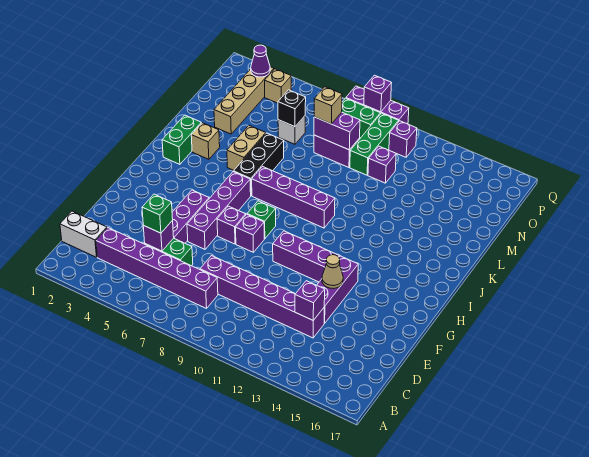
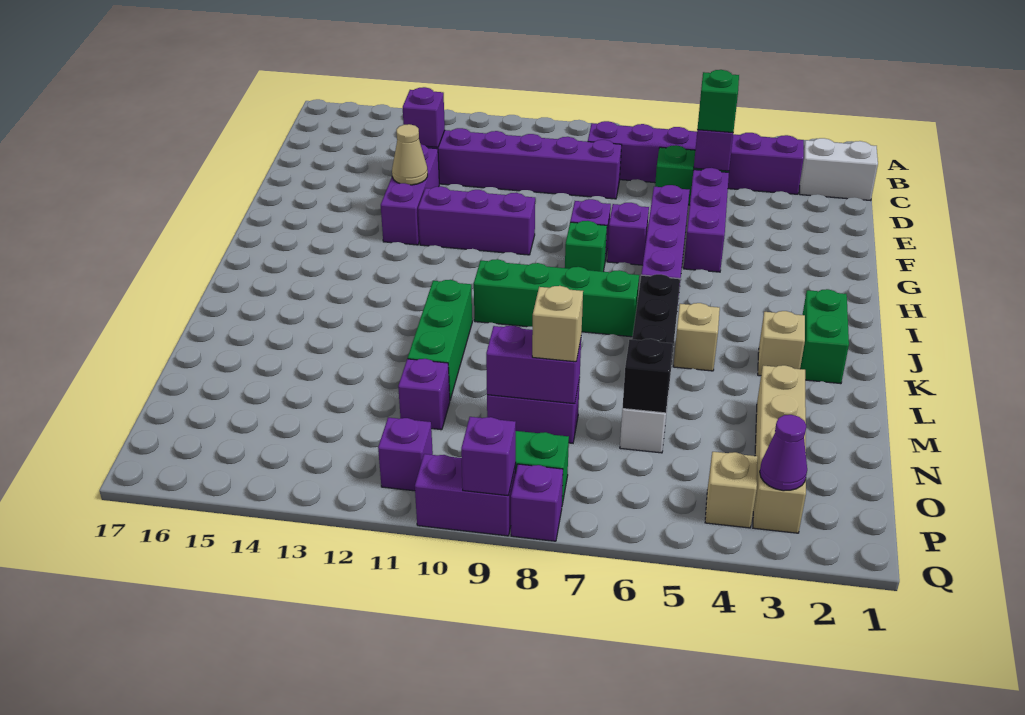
purple brick J7:J10 level 1 -> green brick J7:J10 level 1
tan brick K5:L5 level 1 -> tan brick K5 level 1
green brick N10:P10 level 1 -> green brick K11:M11 level 1

